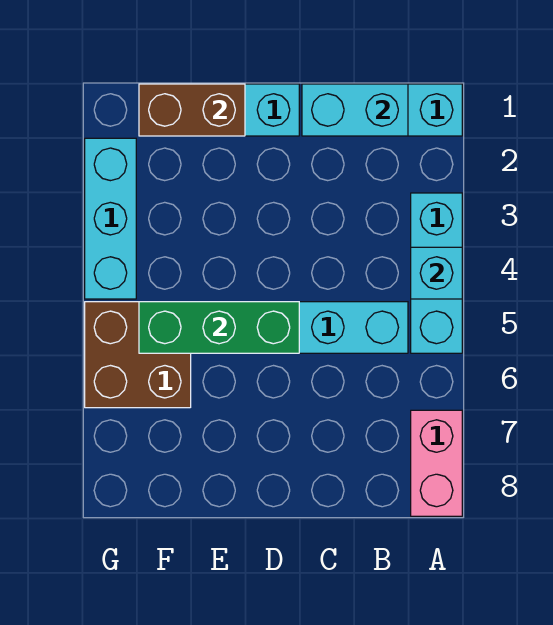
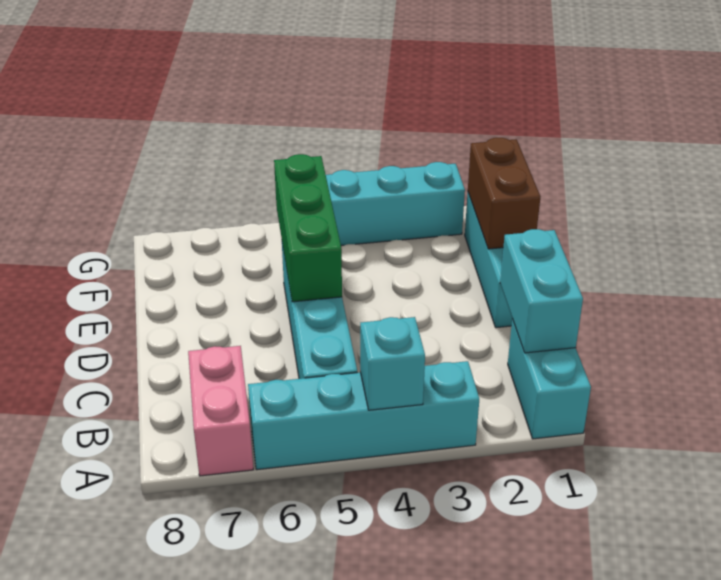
cyan brick A3:A5 level 1 -> cyan brick A3:A6 level 1
pink brick A7:A8 level 1 -> pink brick A7:B7 level 1
brown brick F5:G6 level 1 -> none

